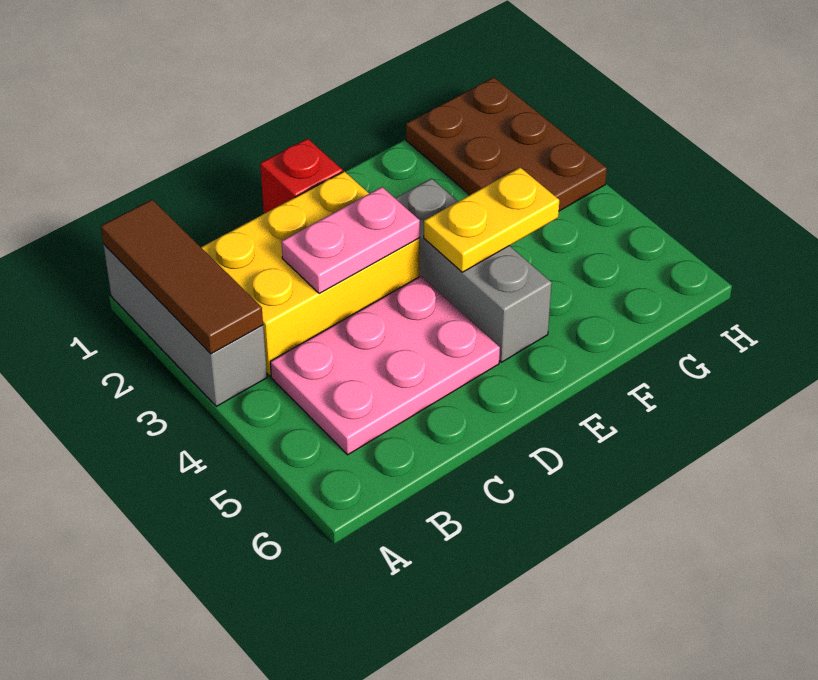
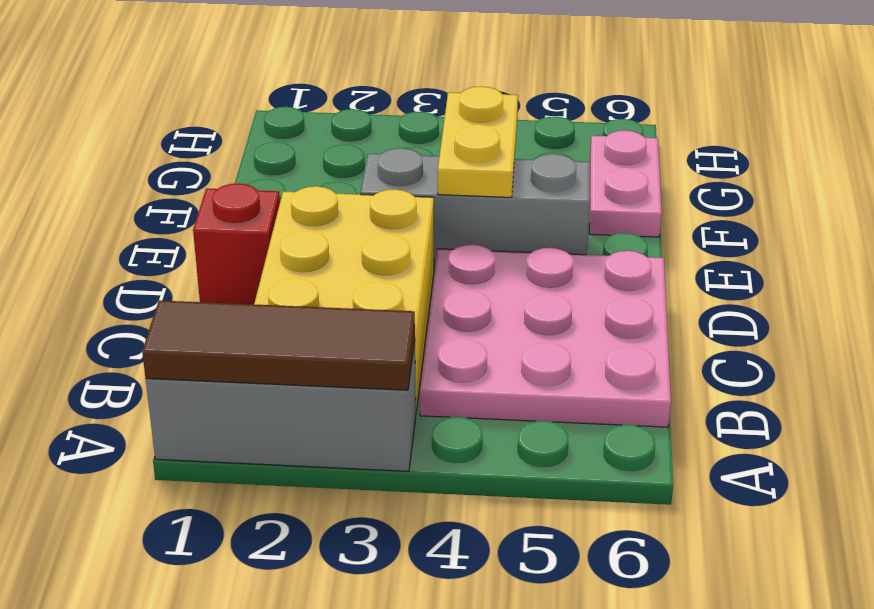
pink plate B4:D5 level 1 -> pink plate B4:D6 level 1
pink plate C3:D3 level 2 -> pink plate F6:G6 level 1
brown plate G1:H3 level 1 -> none

